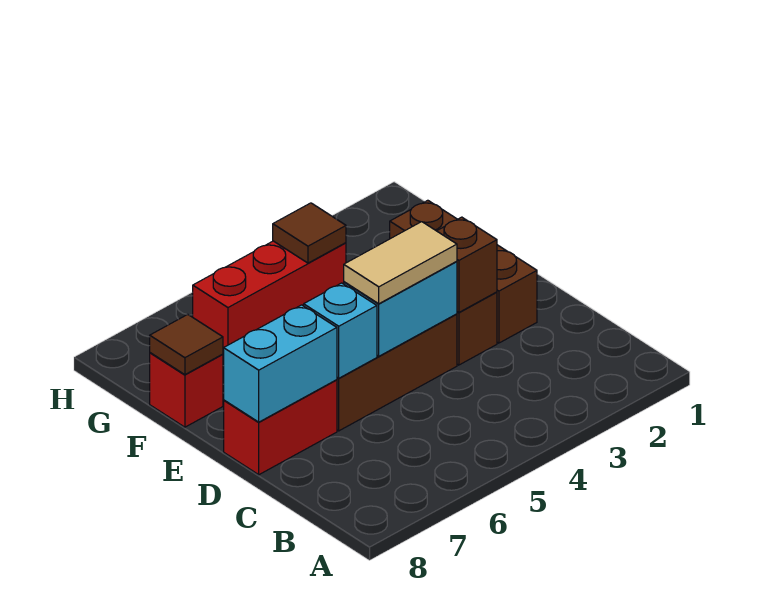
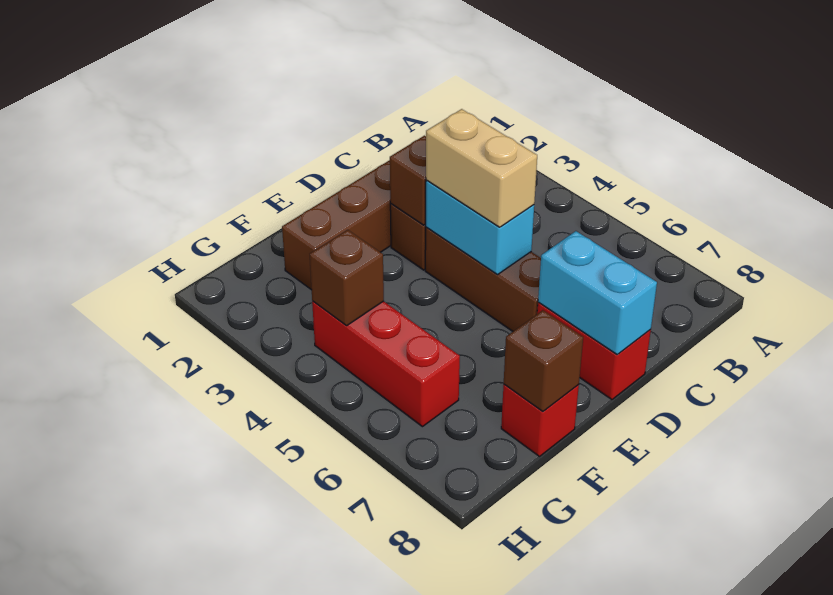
tan tile D4:D5 level 3 -> tan brick D4:D5 level 3
cyan brick D6 level 2 -> none
brown tile F8 level 2 -> brown brick F8 level 2
brown tile G4 level 2 -> brown brick G4 level 2

